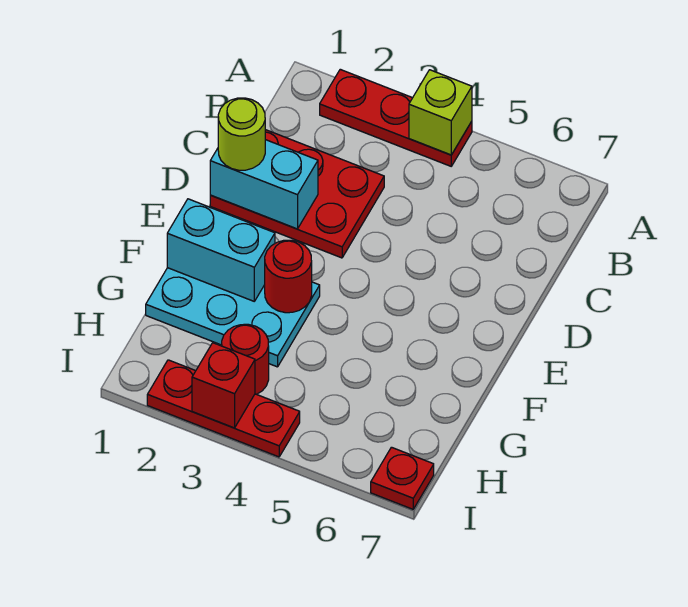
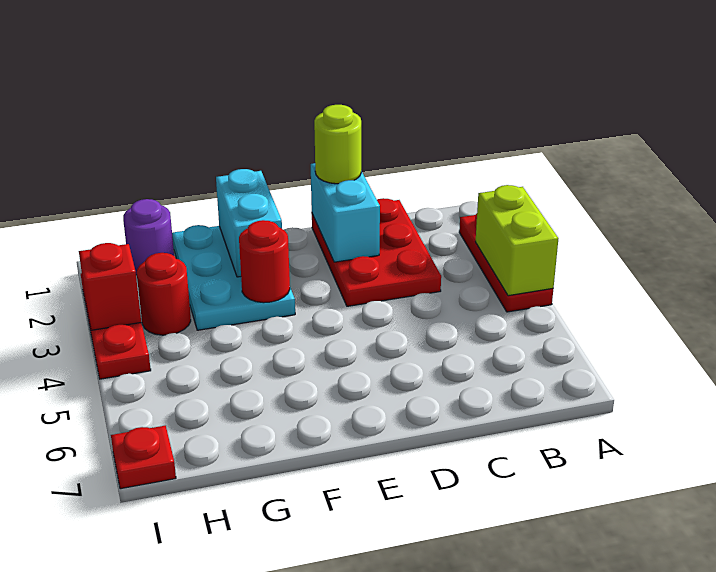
lime brick A4 level 2 -> lime brick A3:A4 level 2
none -> purple round brick H1 level 1

